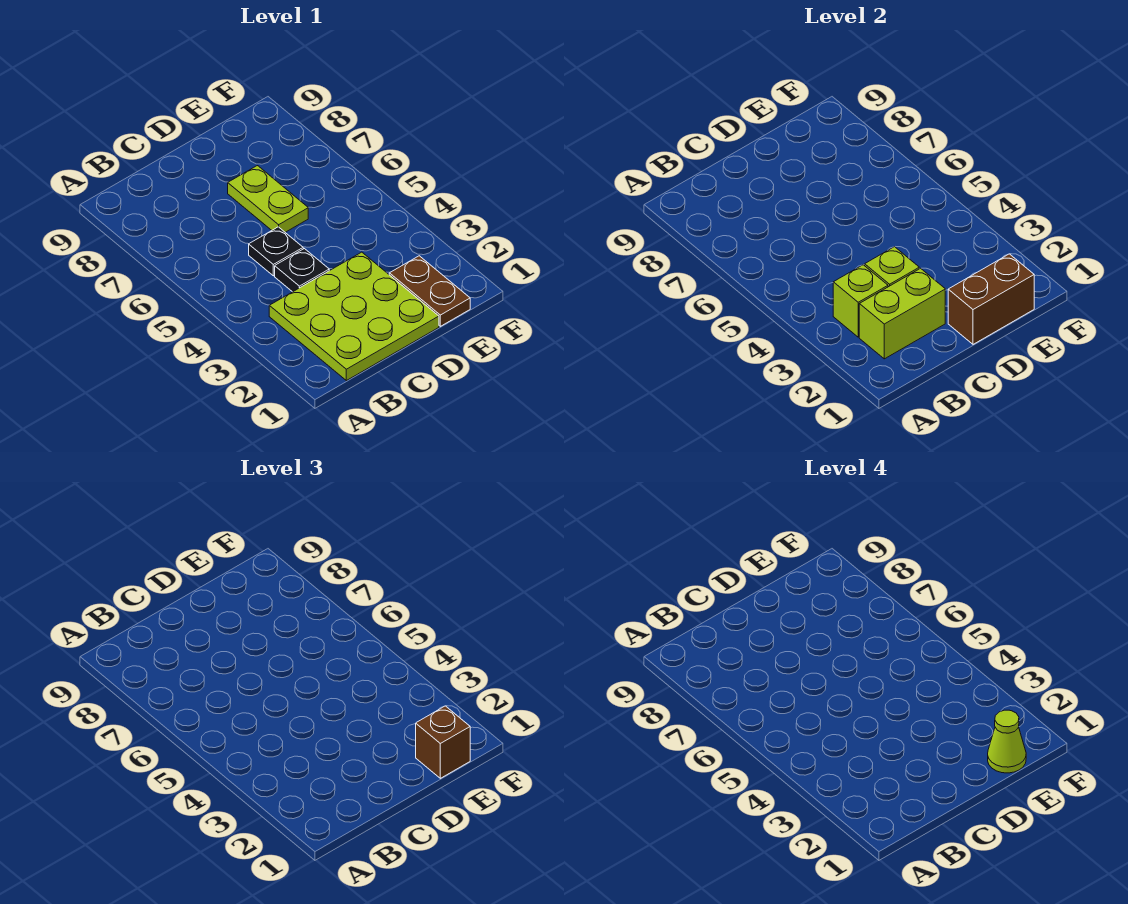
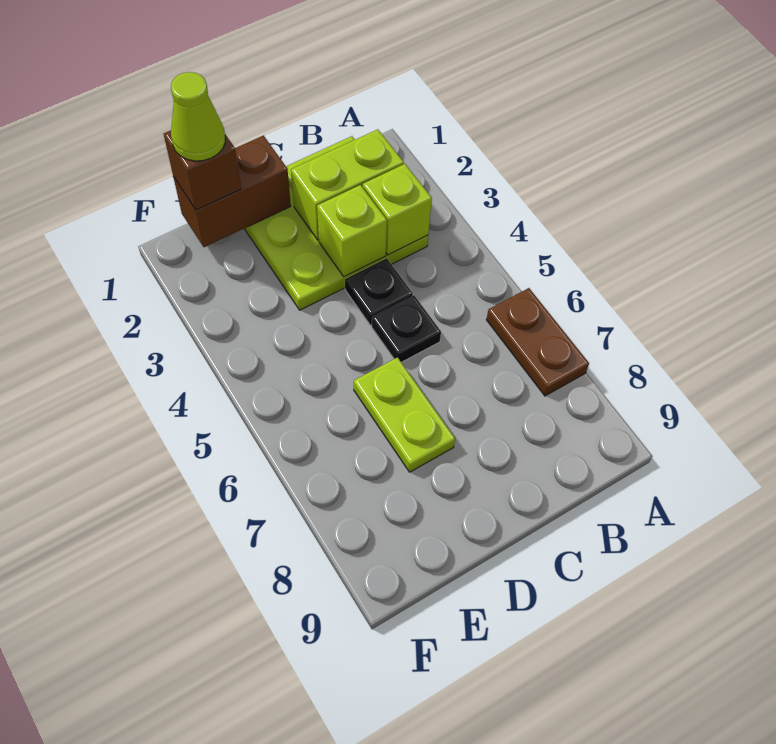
brown plate E1:E2 level 1 -> brown plate A6:A7 level 1

